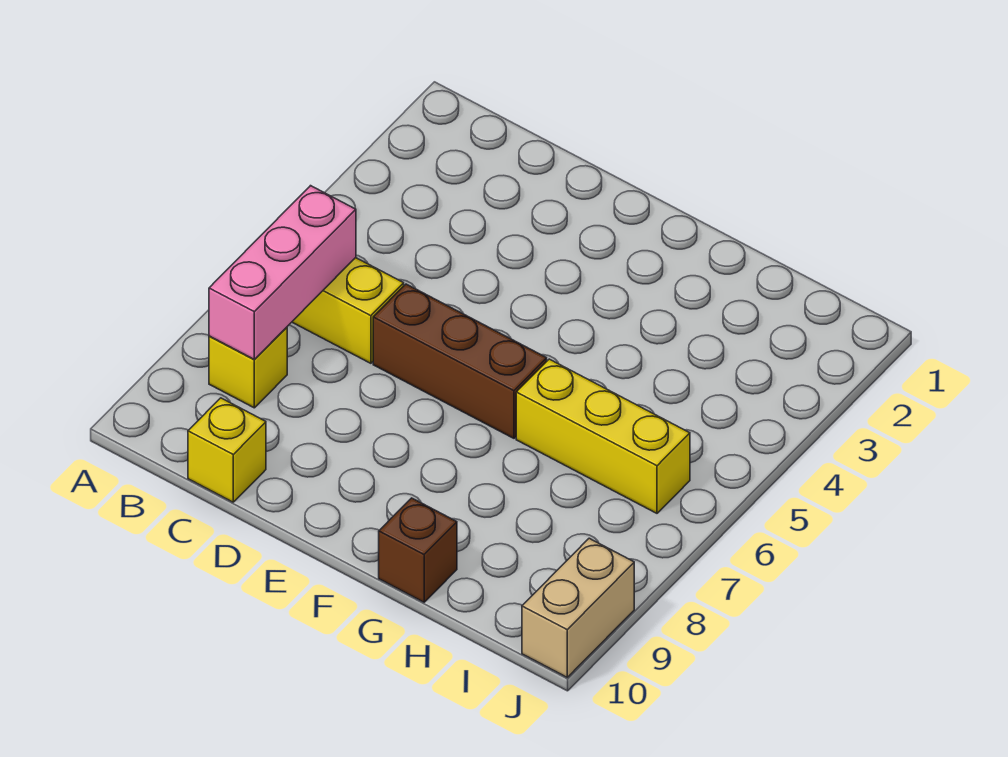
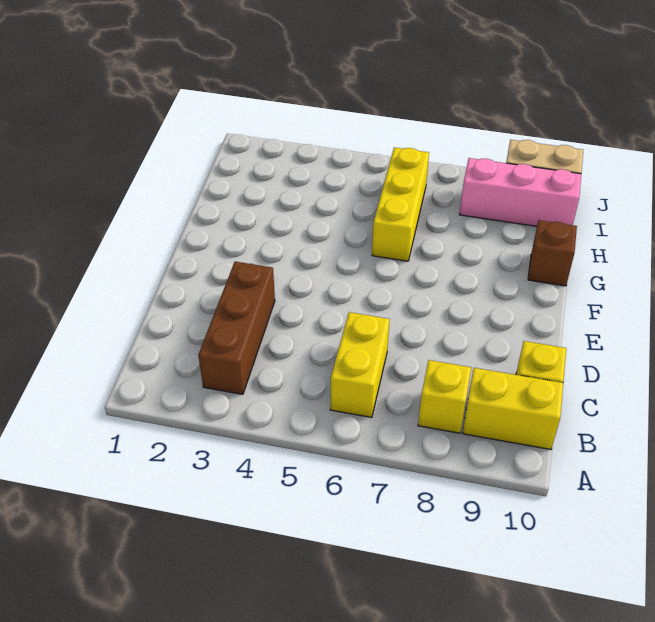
pink brick B6:B8 level 2 -> pink brick I8:I10 level 1
none -> yellow brick B9:B10 level 1
brown brick D6:F6 level 1 -> brown brick B3:D3 level 1

